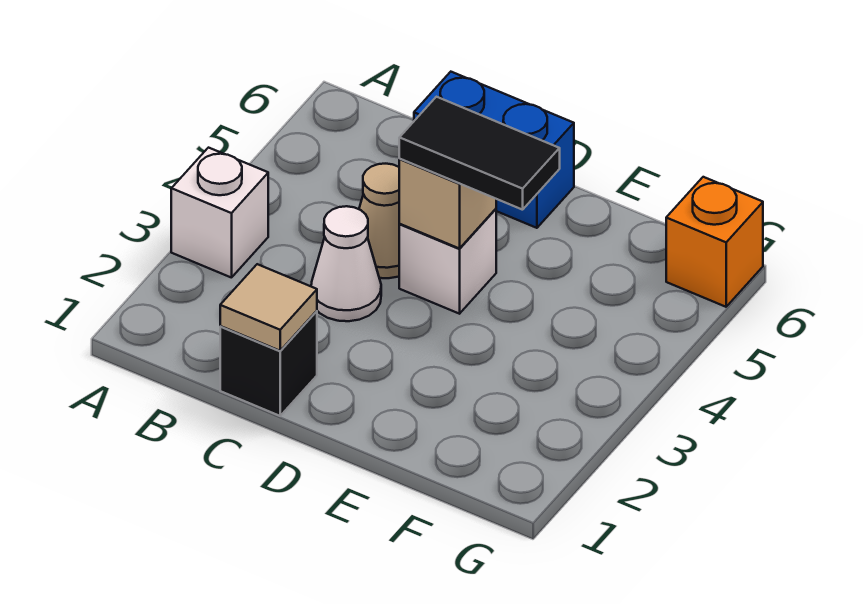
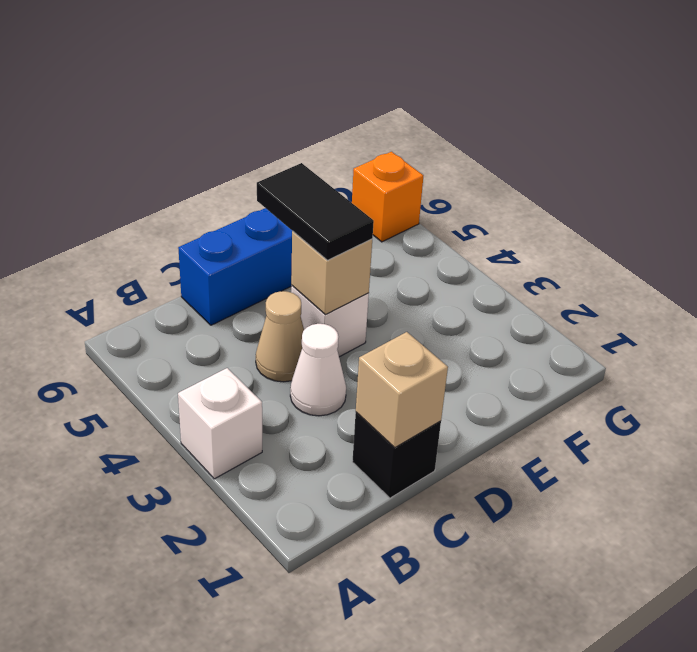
tan tile C1 level 2 -> tan brick C1 level 2
black tile D4:E4 level 3 -> black tile D4:D5 level 3

